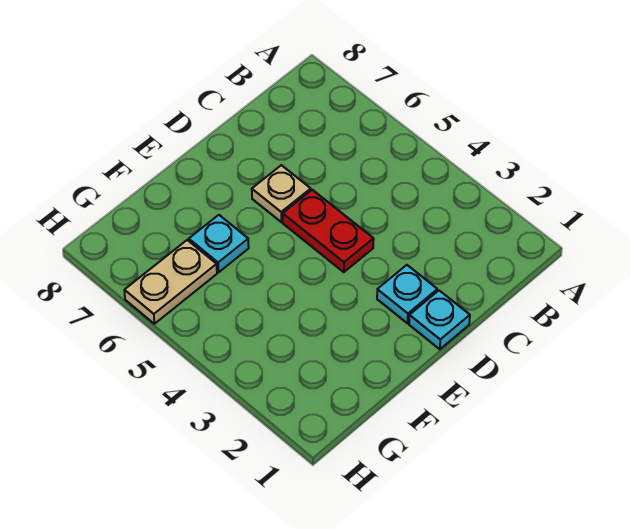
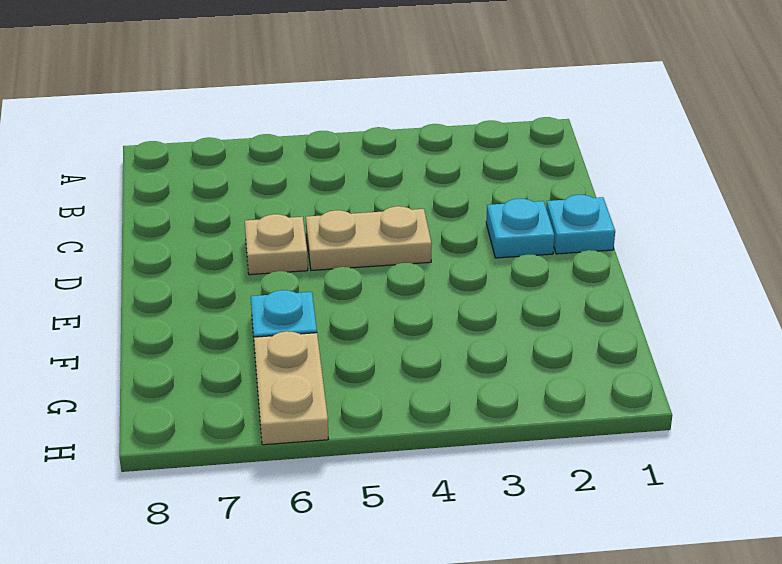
red plate D4:D5 level 1 -> tan plate D4:D5 level 1

